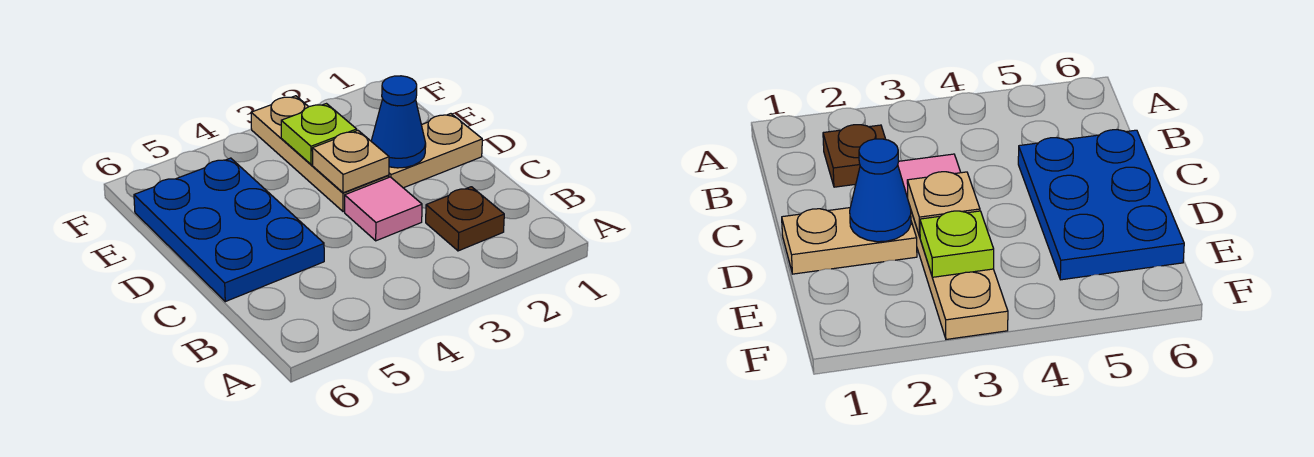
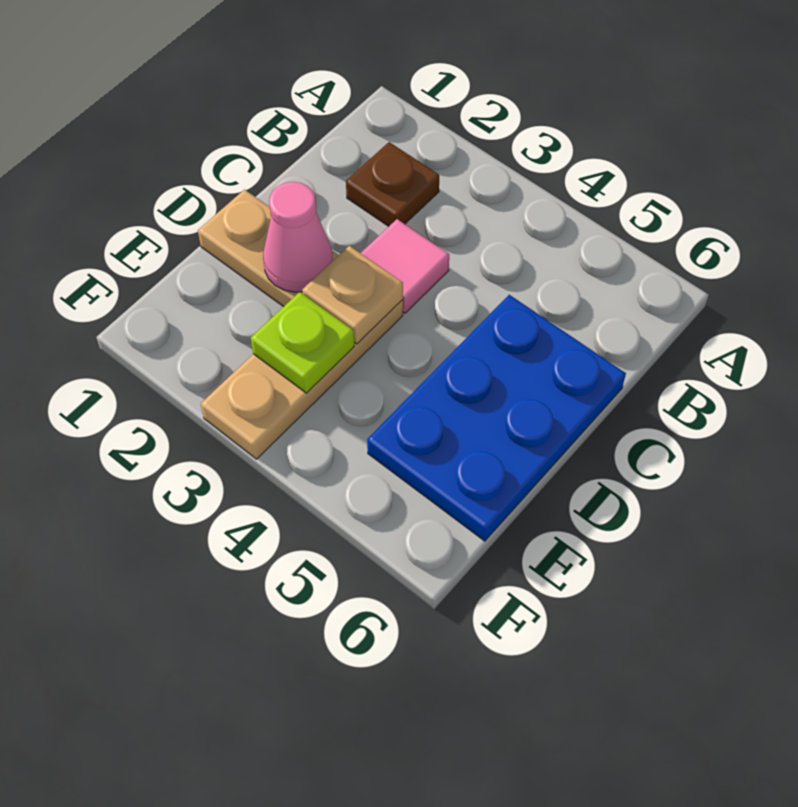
blue cone D2 level 2 -> pink cone D2 level 2

